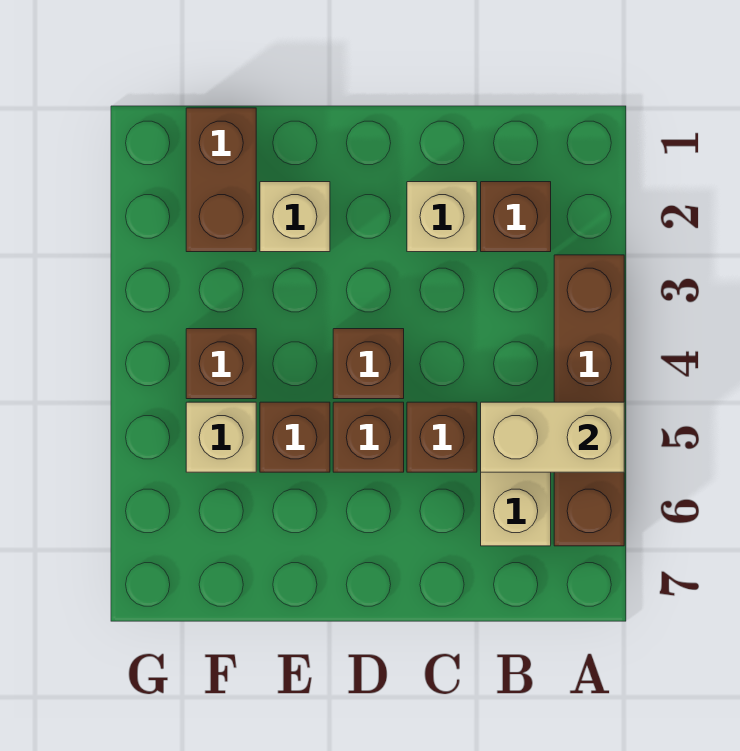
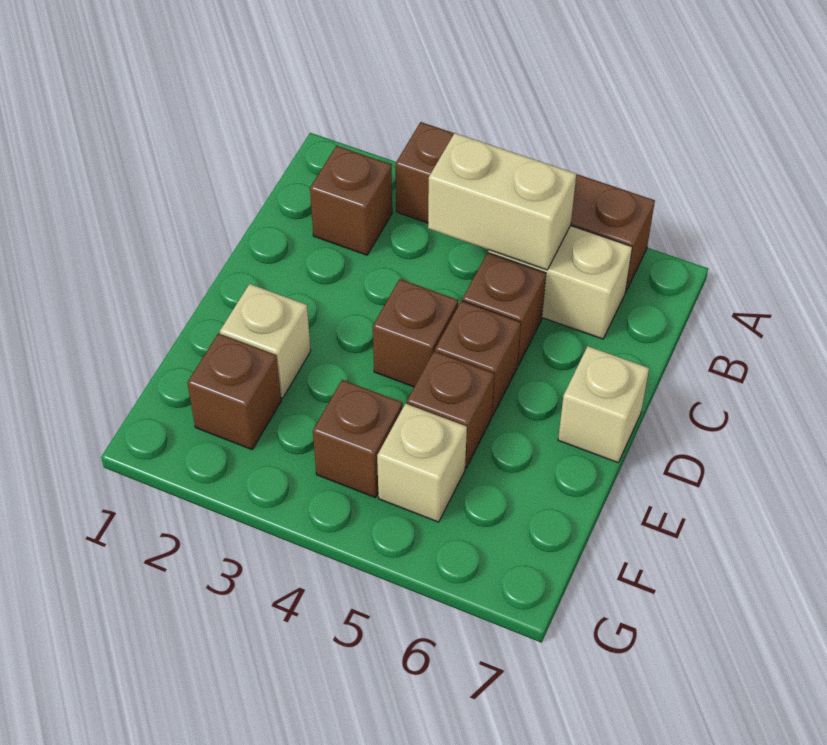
tan brick A5:B5 level 2 -> tan brick B4:B5 level 2
tan brick C2 level 1 -> tan brick D7 level 1
brown brick F1:F2 level 1 -> brown brick F2 level 1

